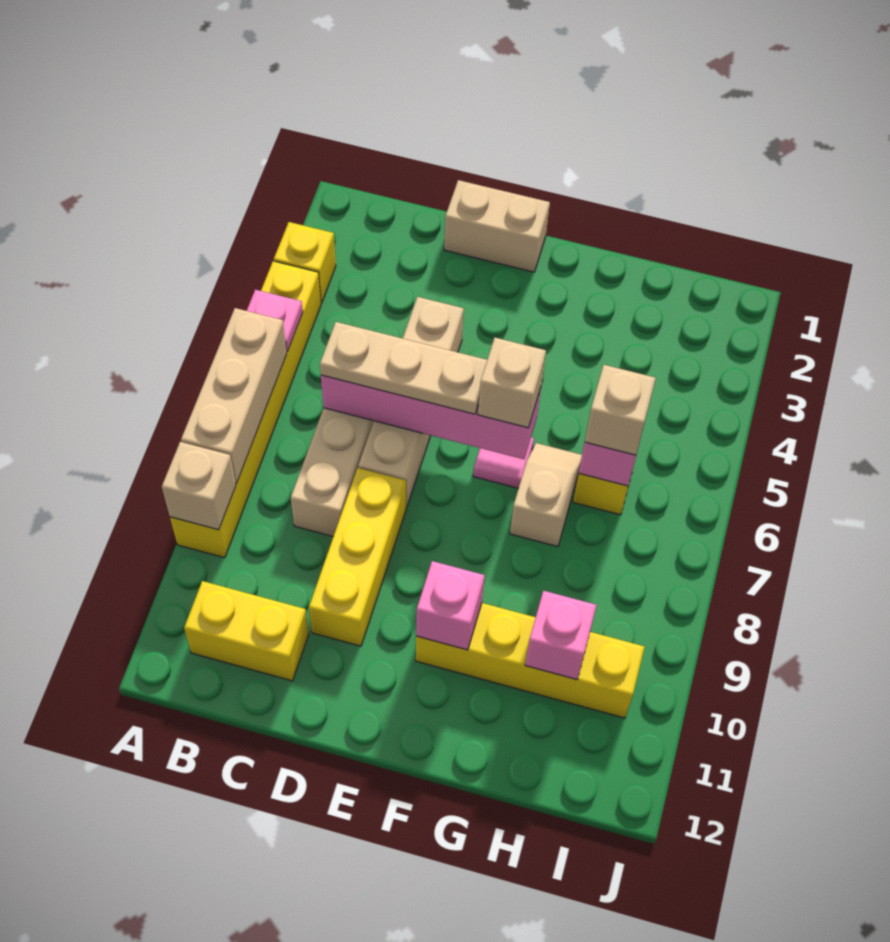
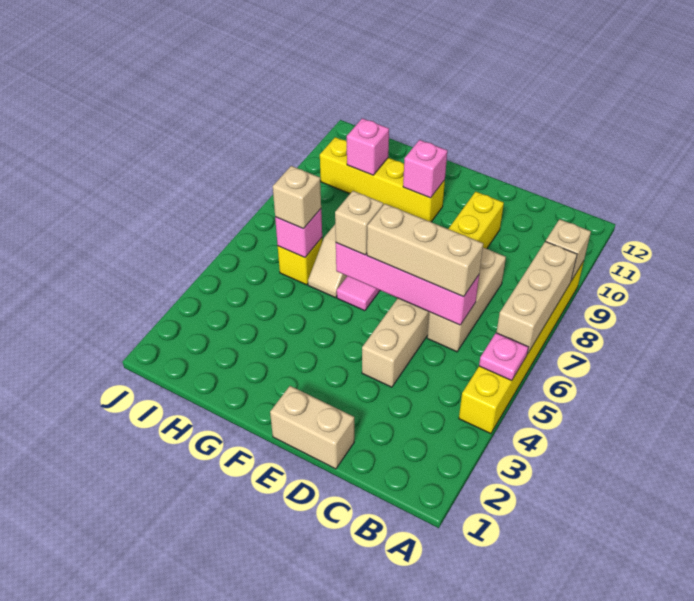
yellow brick A3 level 1 -> none
yellow brick B11:C11 level 1 -> none
tan plate C6:E6 level 3 -> tan brick C6:E6 level 3

